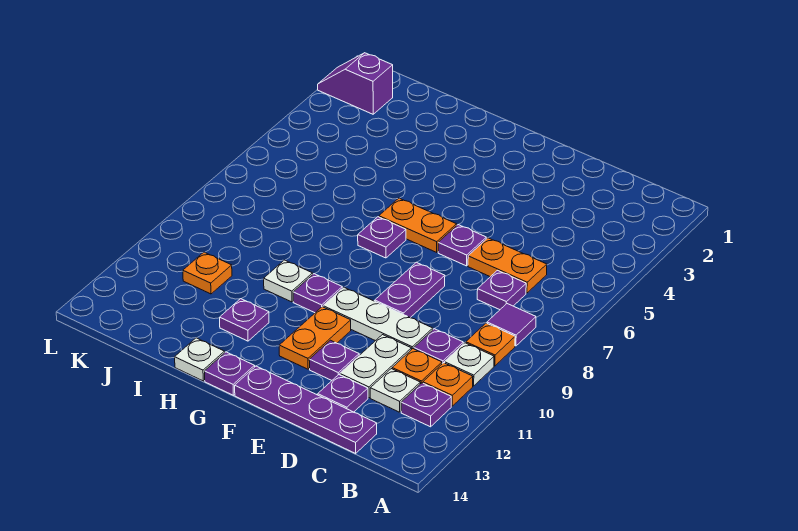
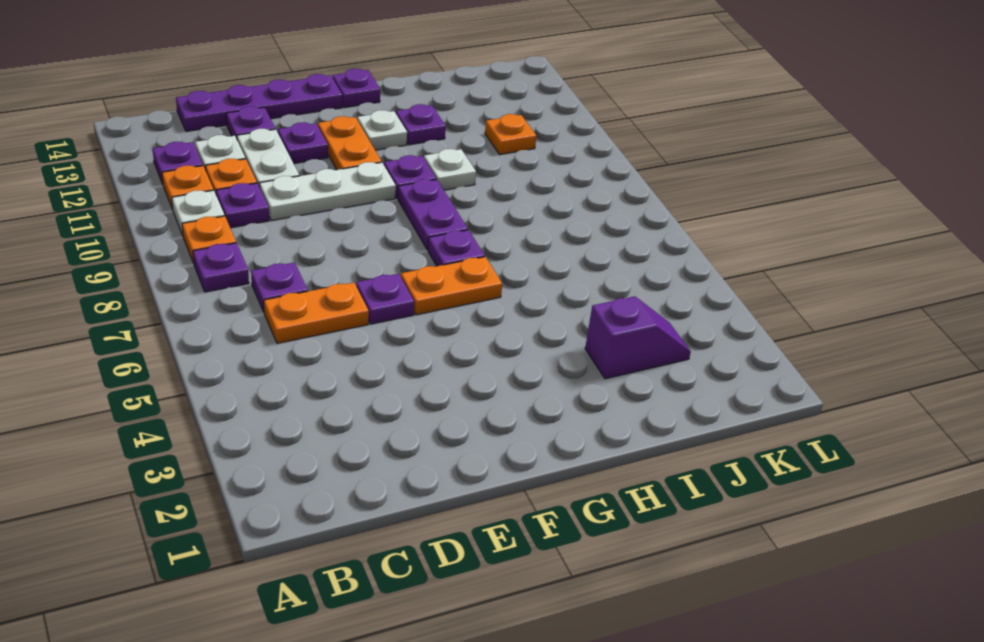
purple tile B8 level 1 -> purple plate B8 level 1
purple plate E8:E9 level 1 -> purple plate G8:G9 level 1
white plate H14 level 1 -> white plate G12 level 1
purple slope K2:L2 level 1 top K -> purple slope I3:J3 level 1 top I

